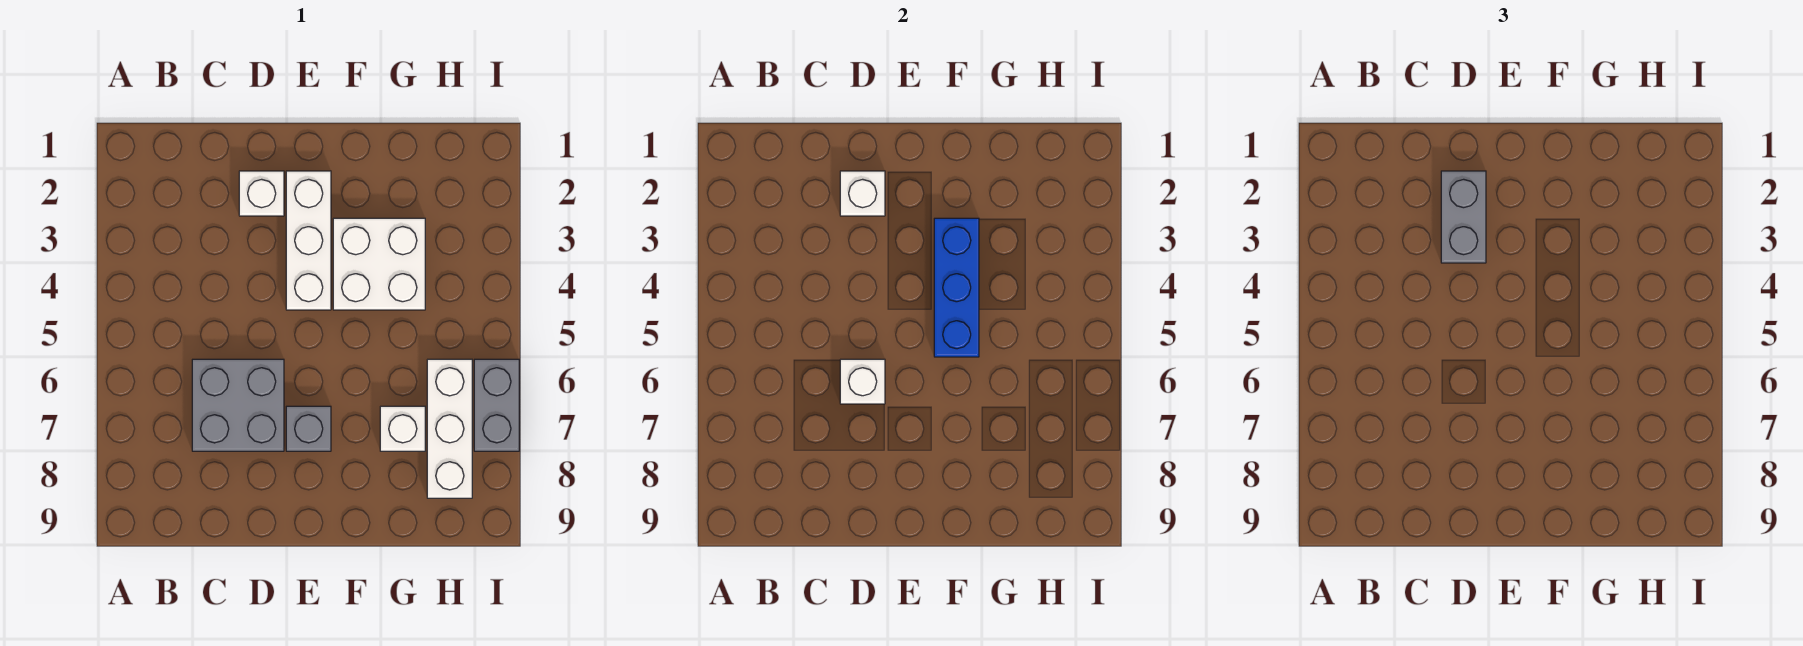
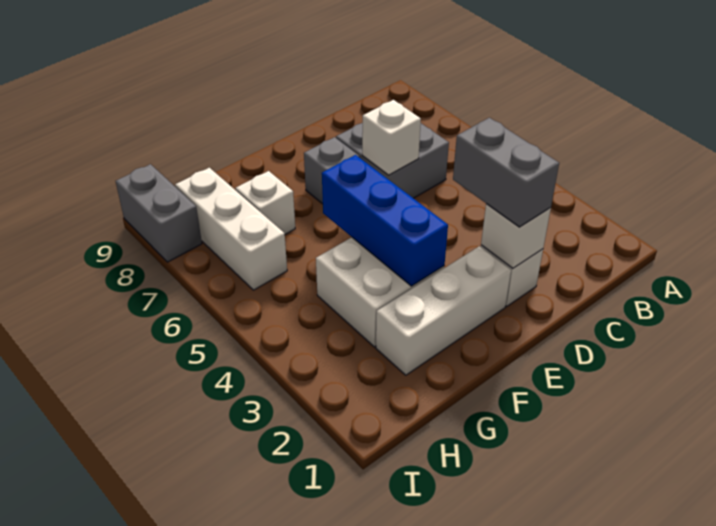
white brick E2:E4 level 1 -> white brick E2:G2 level 1
grey brick I6:I7 level 1 -> grey brick I8:I9 level 1

